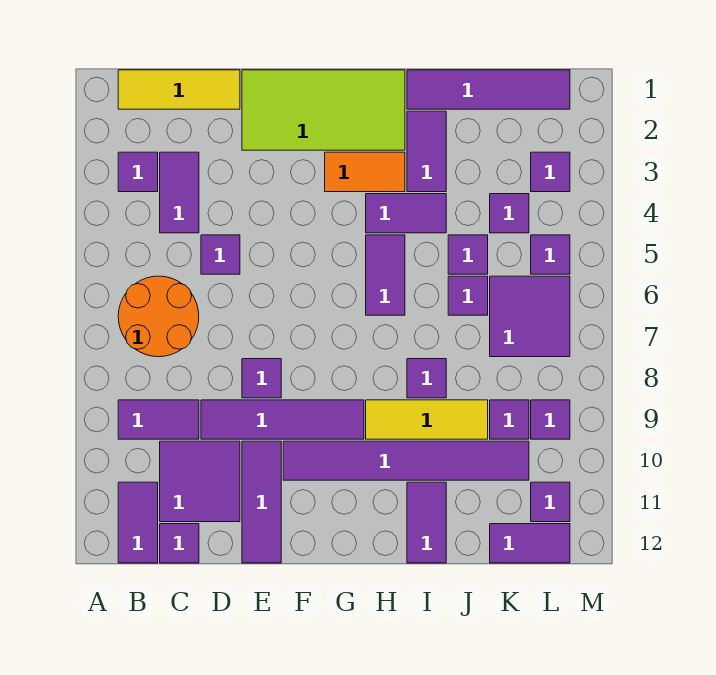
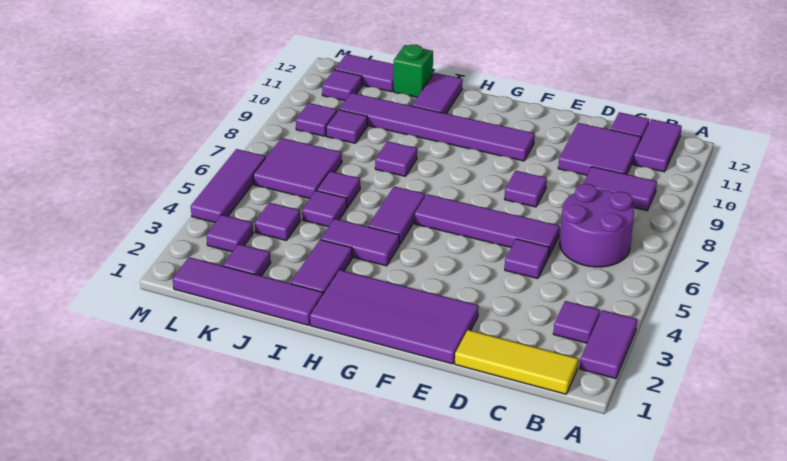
orange round brick B6:C7 level 1 -> purple round brick B6:C7 level 1
purple tile C3:C4 level 1 -> purple tile A2:A3 level 1
purple tile D9:G9 level 1 -> purple tile D6:G6 level 1
lime tile E1:H2 level 1 -> purple tile E1:H2 level 1
purple tile E10:E12 level 1 -> purple tile M4:M6 level 1
orange tile G3:H3 level 1 -> none
yellow tile H9:J9 level 1 -> none
none -> green brick J12 level 1
purple tile L5 level 1 -> purple tile K2 level 1

